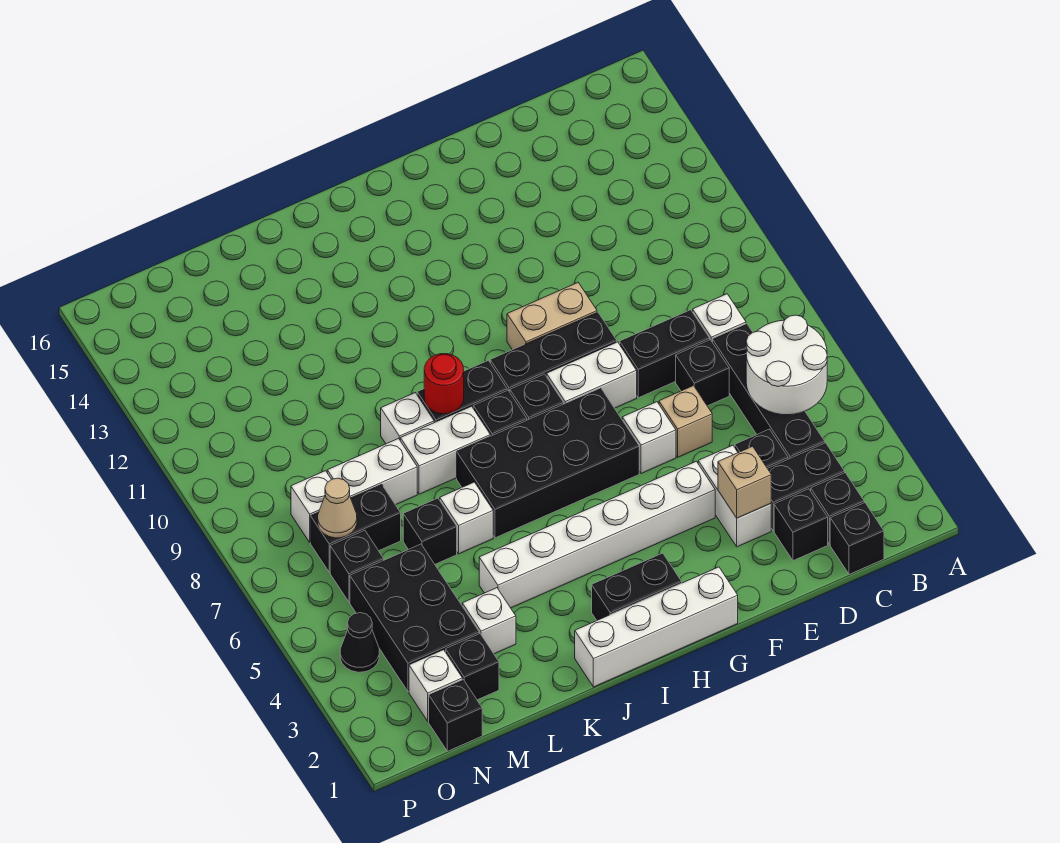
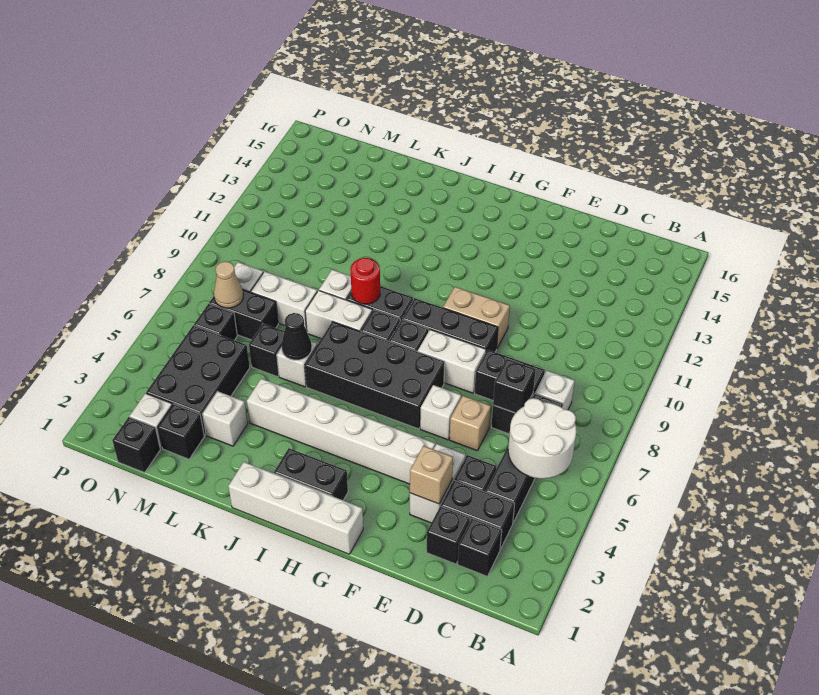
black brick C1 level 1 -> black brick D7 level 2
black cone O4 level 1 -> black cone K6 level 2

